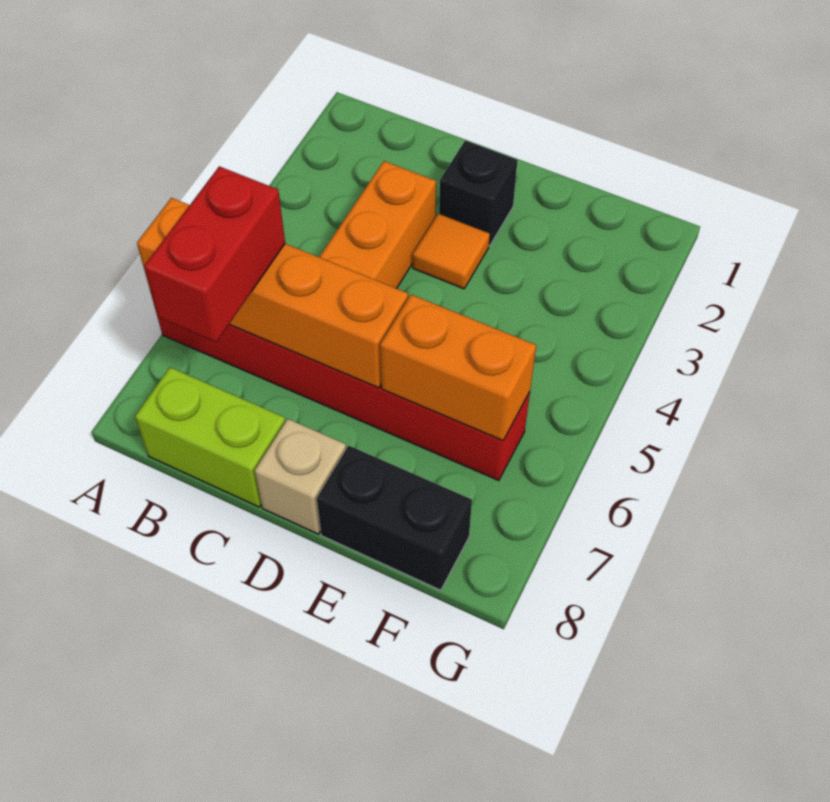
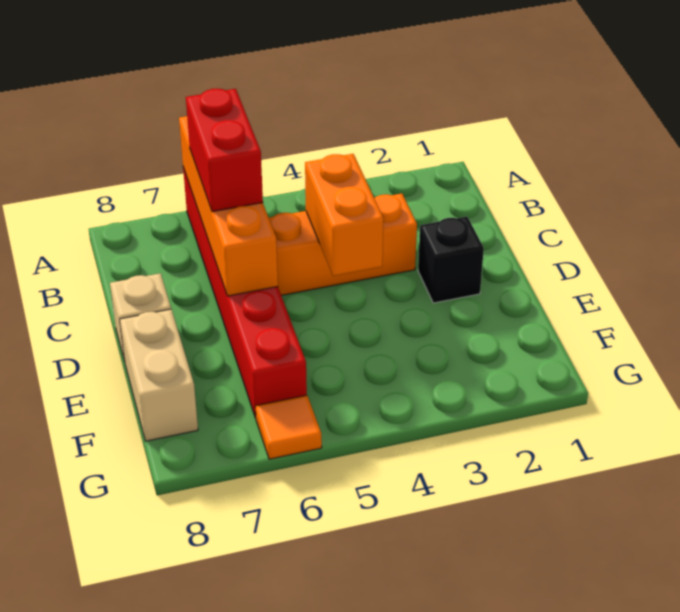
red brick B6:B7 level 3 -> red brick B6:C6 level 3
lime brick B8:C8 level 1 -> none
orange tile D3 level 1 -> orange tile G6 level 1
orange brick E6:F6 level 2 -> orange brick C4:D4 level 2
black brick E8:F8 level 1 -> tan brick E8:F8 level 1

